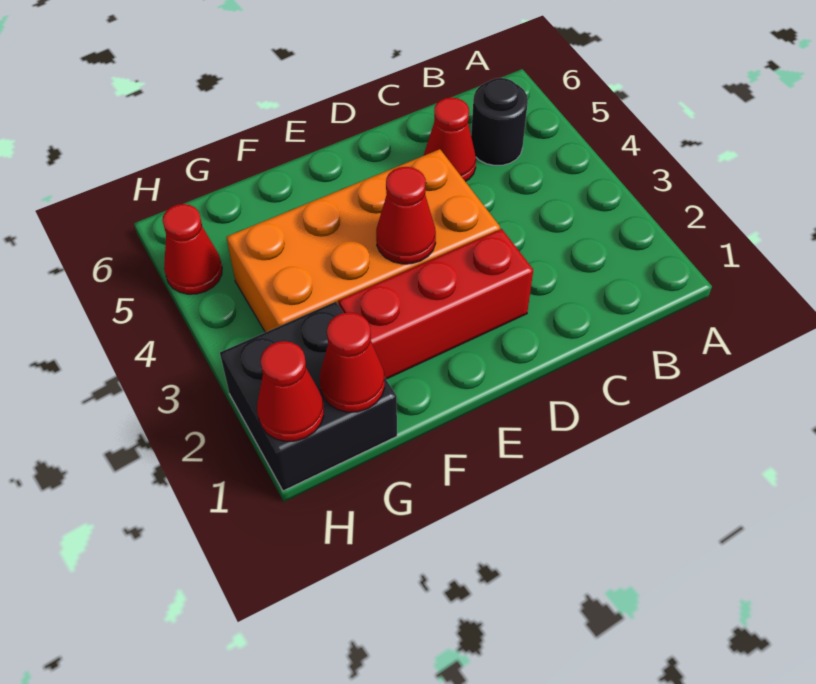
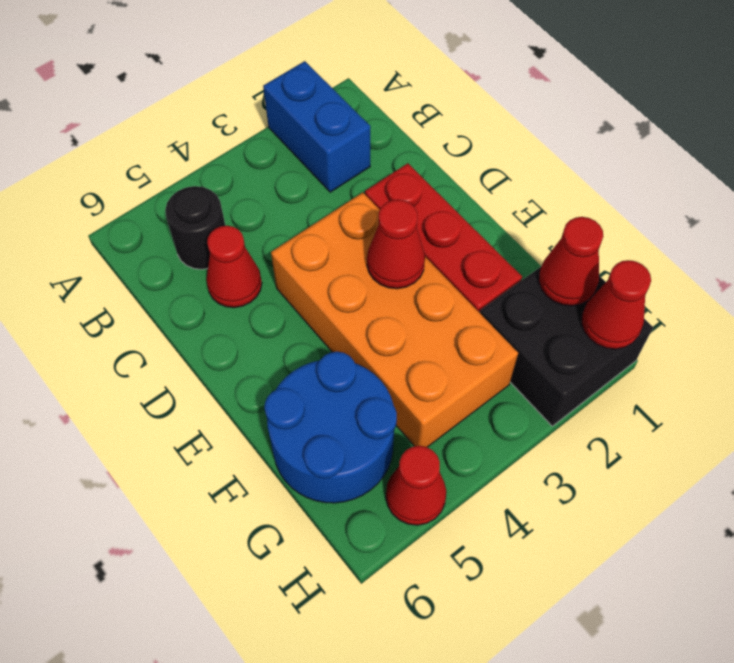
none -> blue brick A2:B2 level 1
none -> blue round brick F5:G6 level 1

